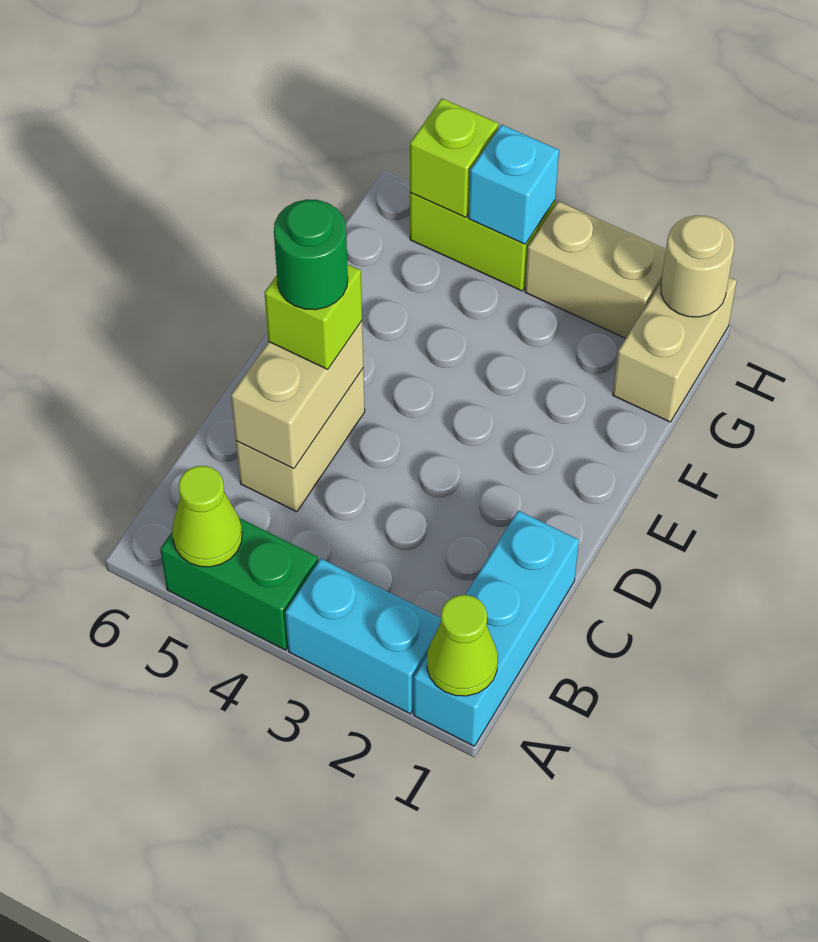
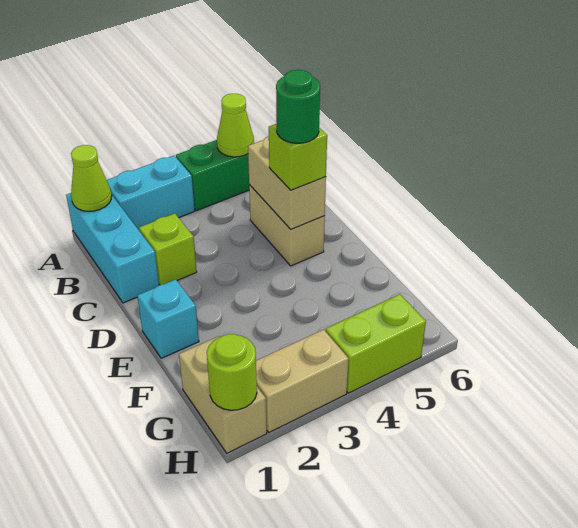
tan round brick H1 level 2 -> lime round brick H1 level 2
cyan brick H4 level 2 -> cyan brick E1 level 1
lime brick H5 level 2 -> lime brick C2 level 1

